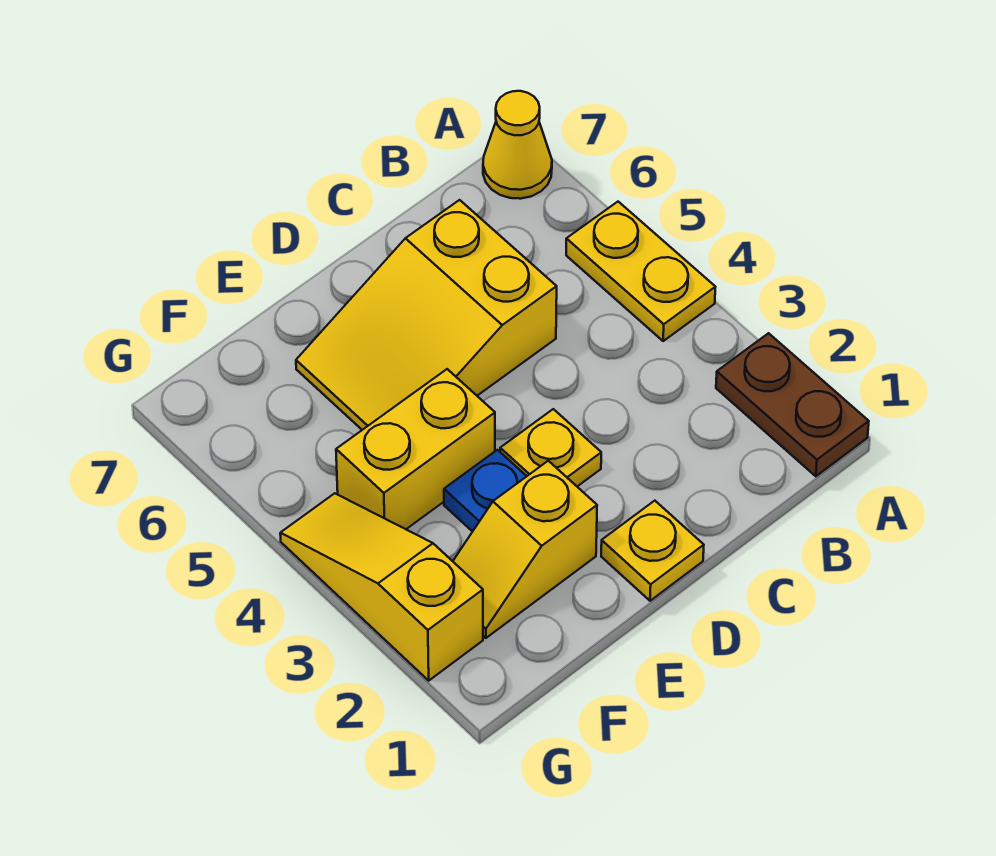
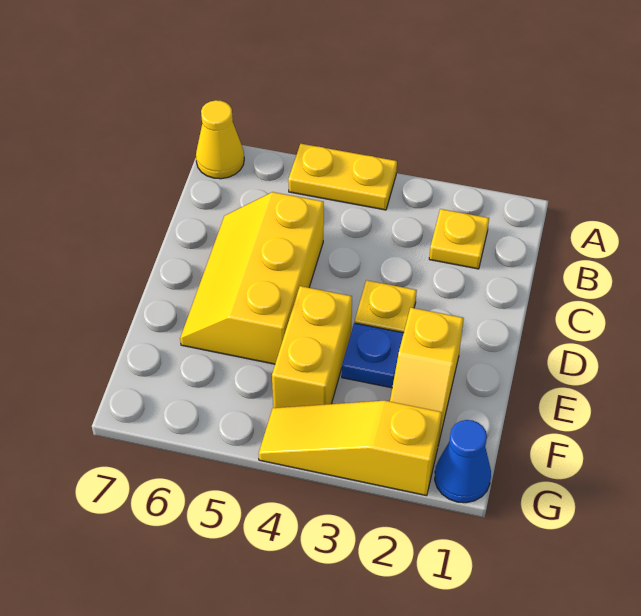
brown plate A1:A2 level 1 -> none
yellow slope C5:E6 level 1 top C -> yellow slope C5:E6 level 1 top 5
yellow plate D1 level 1 -> yellow plate B2 level 1
none -> blue cone G1 level 1

